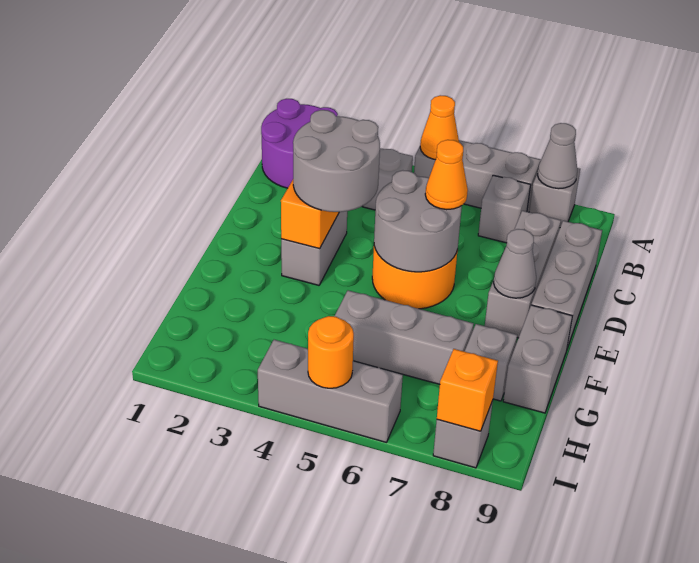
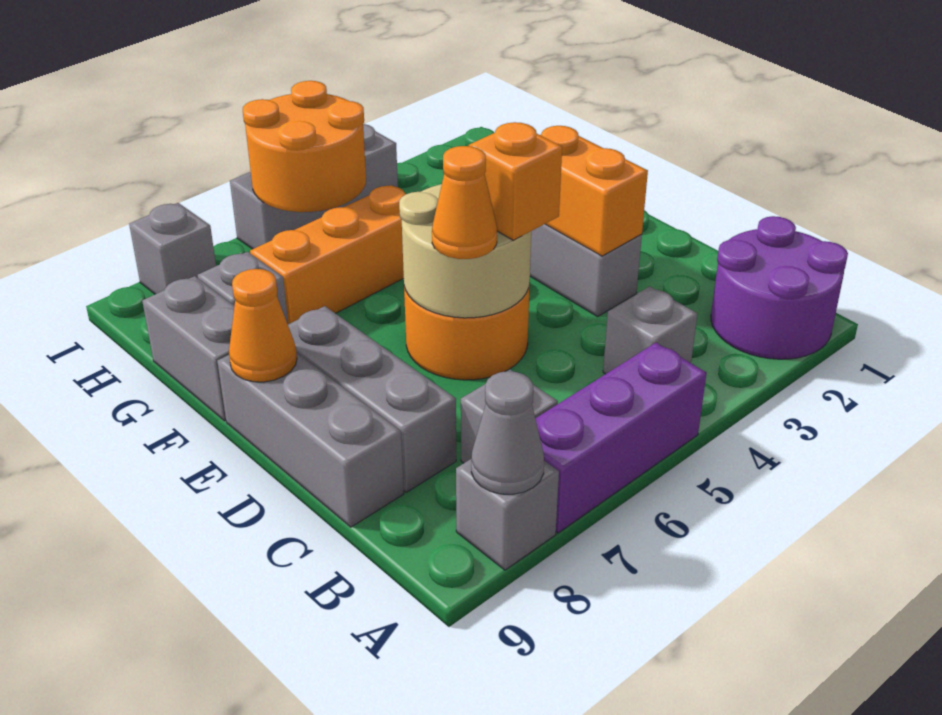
grey brick A5:A7 level 1 -> purple brick A5:A7 level 1
orange cone A5 level 2 -> orange cone E9 level 2
grey round brick D3:E4 level 3 -> none
grey round brick D5:E6 level 2 -> tan round brick D5:E6 level 2
grey cone E8 level 2 -> none
grey brick G5:G7 level 1 -> orange brick G5:G7 level 1
orange round brick I5 level 2 -> orange round brick H5:I6 level 2
orange brick I8 level 2 -> orange brick D5 level 3

